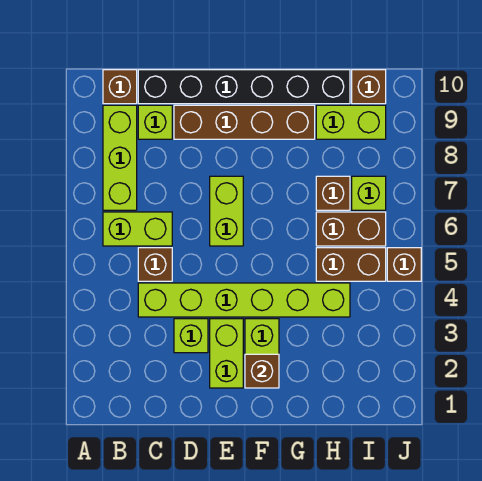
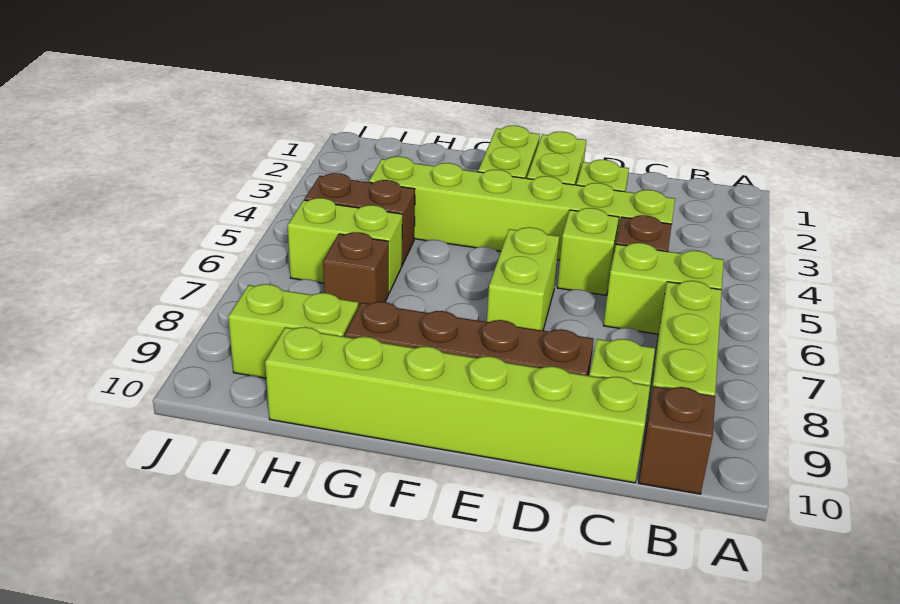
black brick C10:H10 level 1 -> lime brick C10:H10 level 1
brown brick F2 level 2 -> none
brown brick H6:I6 level 1 -> lime brick H6:I6 level 1
lime brick I7 level 1 -> lime brick D5 level 1
brown brick I10 level 1 -> none
brown brick J5 level 1 -> none

